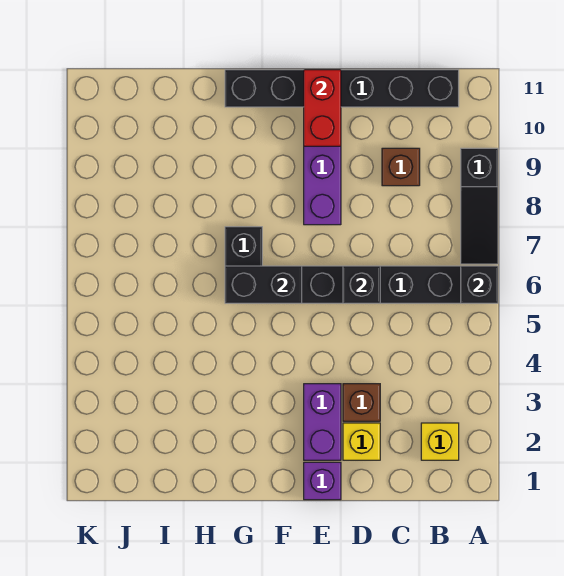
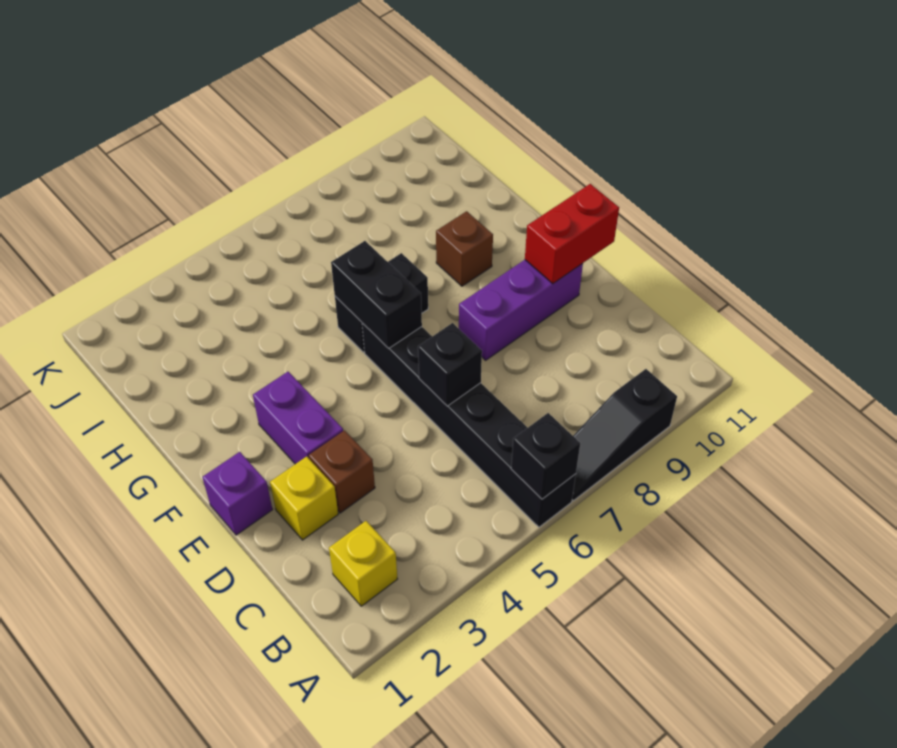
black brick B11:G11 level 1 -> none
brown brick C9 level 1 -> brown brick G9 level 1
purple brick E2:E3 level 1 -> purple brick E3:F3 level 1

